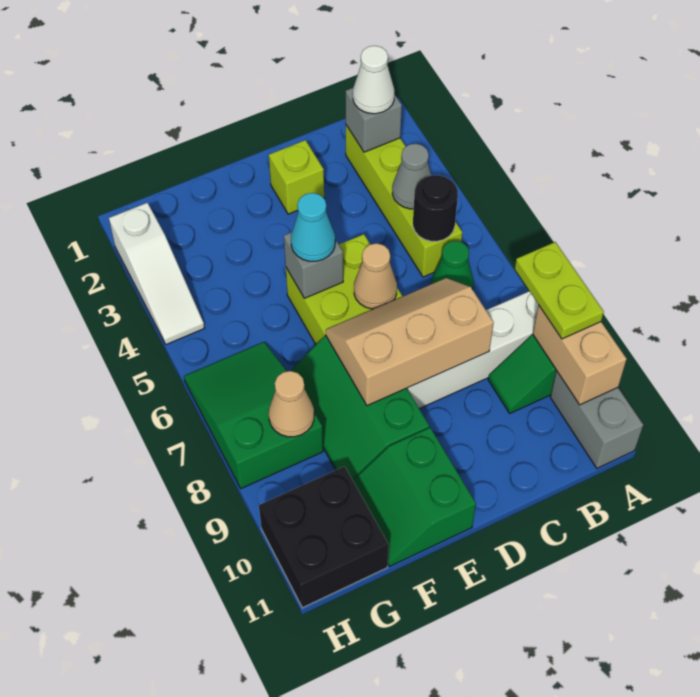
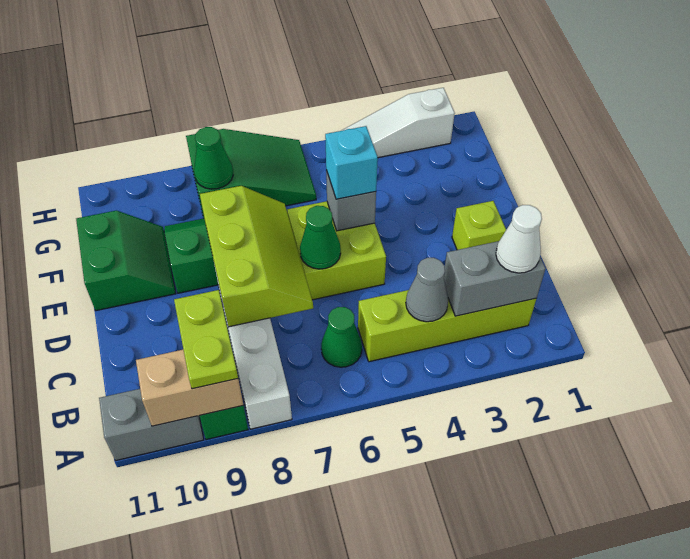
lime plate A8:A9 level 3 -> lime plate A9:B9 level 3
grey brick B2 level 2 -> grey brick B2:B3 level 2
black round brick B5 level 2 -> none
tan slope C7:E8 level 2 top 8 -> lime slope C7:E8 level 2 top 8
tan cone D6 level 2 -> green cone D6 level 2
cyan cone E5 level 3 -> cyan brick E5 level 3
green slope E10:F11 level 1 top E -> green slope E10:F11 level 1 top 11
tan cone G8 level 2 -> green cone G8 level 2
black brick G10:H11 level 1 -> none

